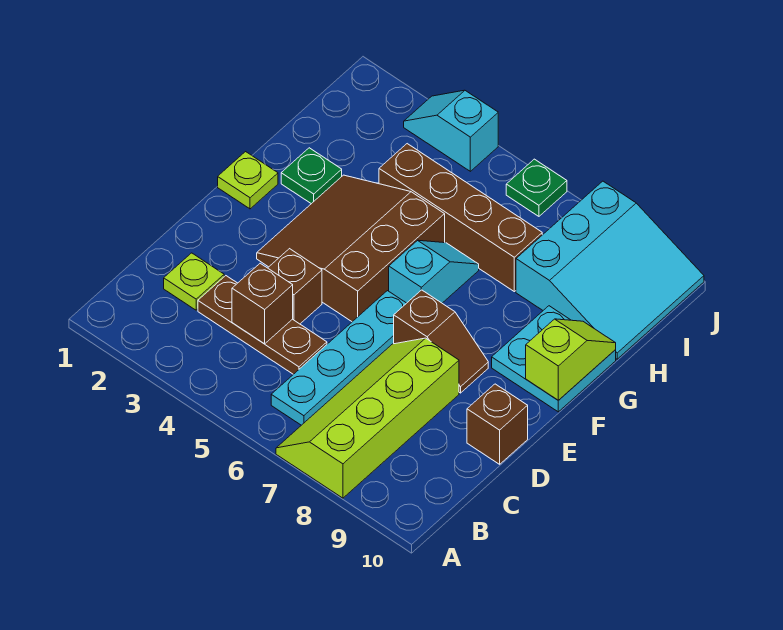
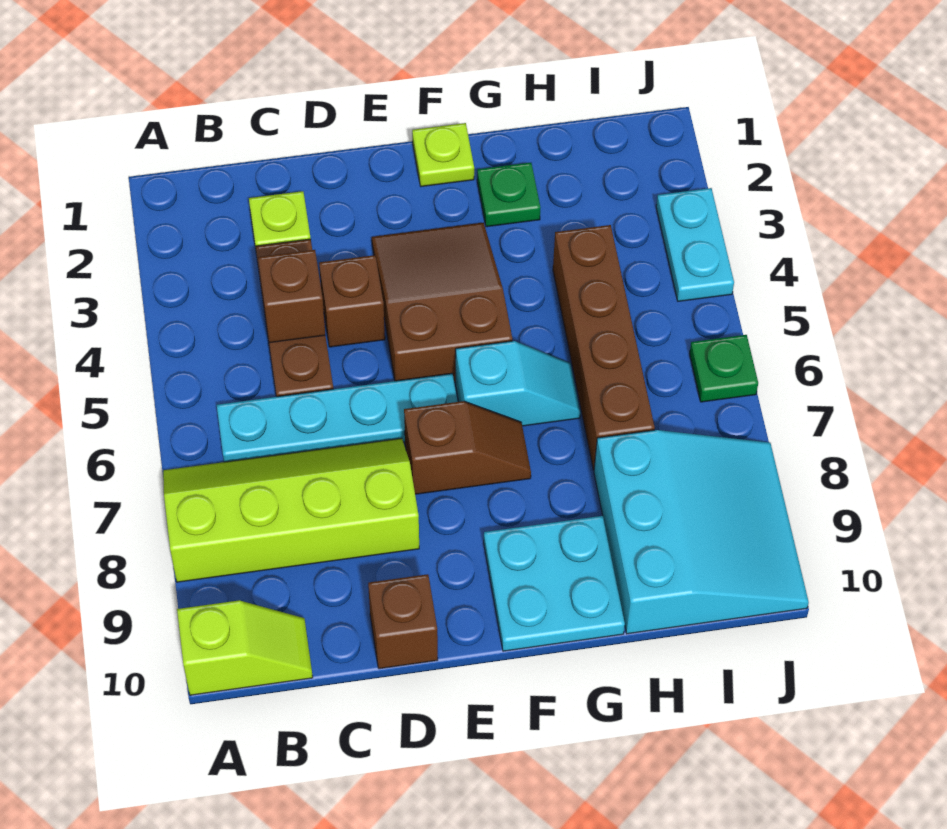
brown slope E3:G5 level 1 top 5 -> brown slope E3:F5 level 1 top 5
brown slope E7:E8 level 1 top 7 -> brown slope E7:F7 level 1 top E
lime slope F10:G10 level 2 top F -> lime slope A10:B10 level 1 top A
cyan slope H8:J10 level 1 top 8 -> cyan slope H8:J10 level 1 top H
cyan slope J3:J4 level 1 top 4 -> cyan plate J3:J4 level 1

